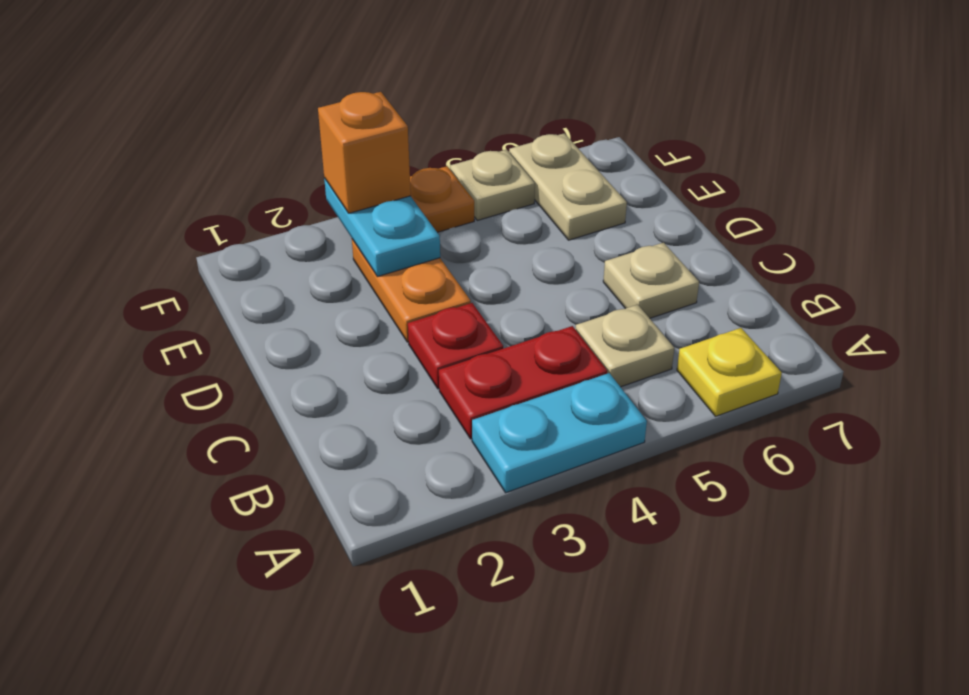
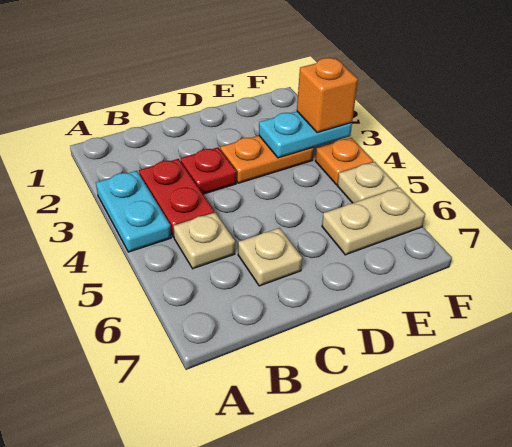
yellow plate A6 level 1 -> none

